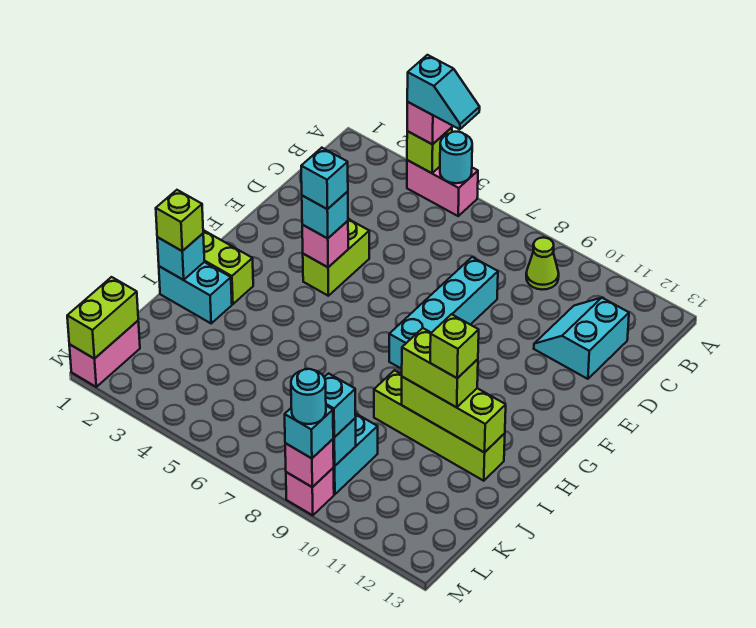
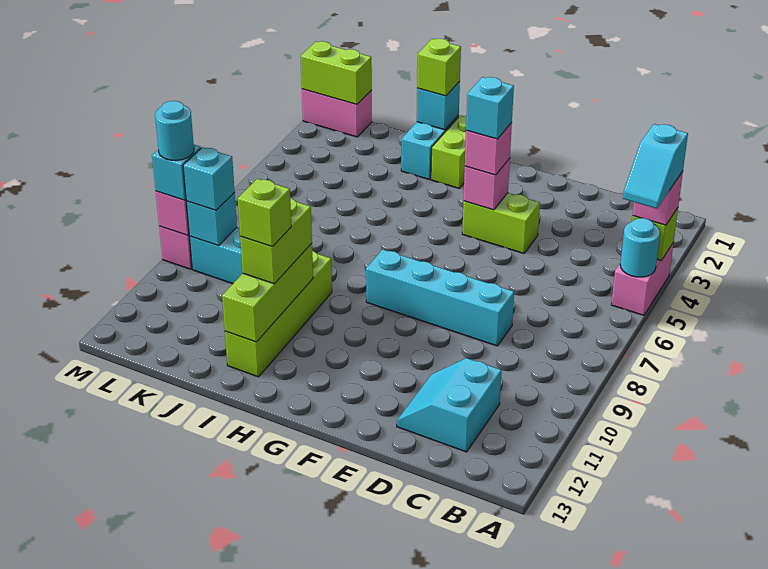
lime cone B9 level 1 -> none
cyan slope C11:D12 level 1 top 12 -> cyan slope C11:D12 level 1 top C
cyan brick F4 level 3 -> pink brick F4 level 3

